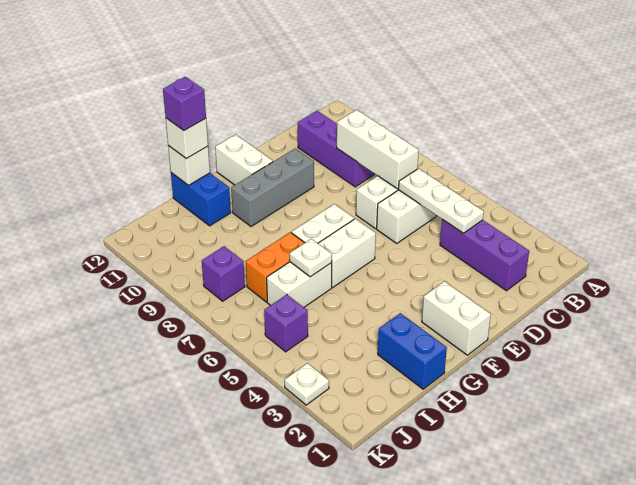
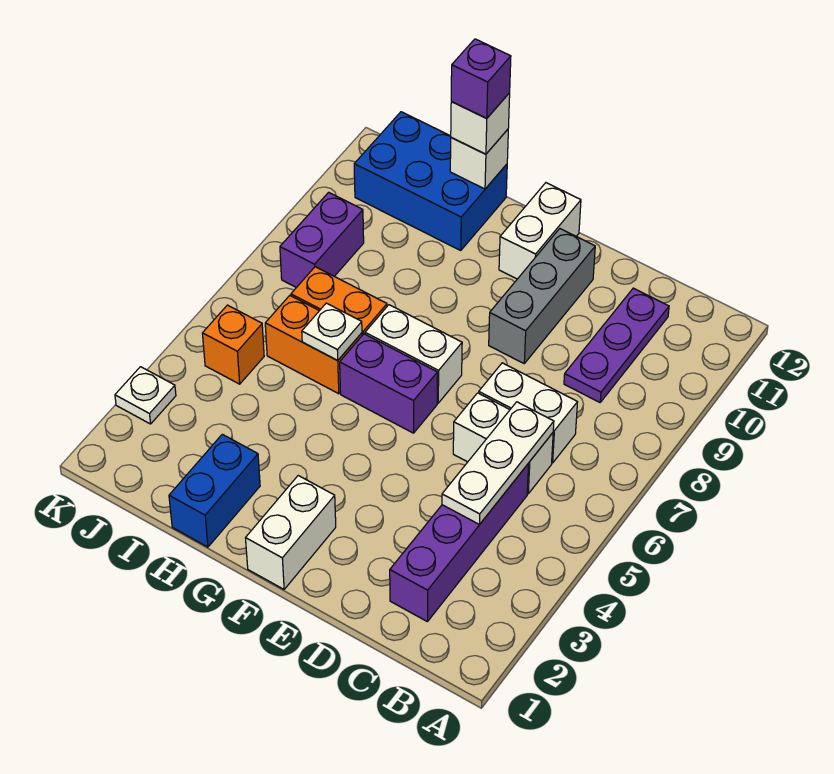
purple brick C2:C4 level 1 -> purple brick C2:C5 level 1
white brick C7:C9 level 2 -> none
purple brick C9:C11 level 1 -> purple plate C9:C11 level 1
grey brick E10:G10 level 1 -> grey brick E9:E11 level 1
white brick F6:G6 level 1 -> purple brick F6:G6 level 1
white brick H6:I6 level 1 -> orange brick H6:I6 level 1
blue brick H11:H12 level 1 -> blue brick H11:J12 level 1
purple brick J5 level 1 -> orange brick J5 level 1
purple brick J8 level 1 -> purple brick J8:J9 level 1

